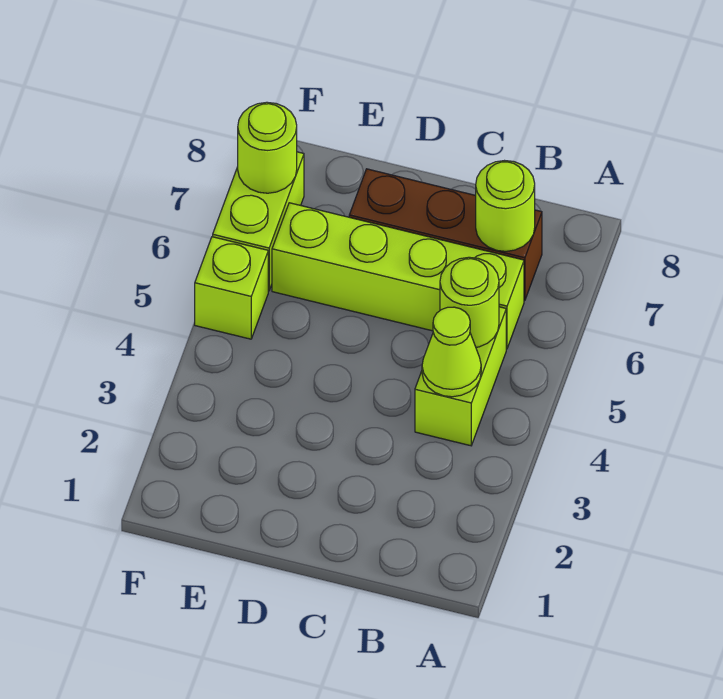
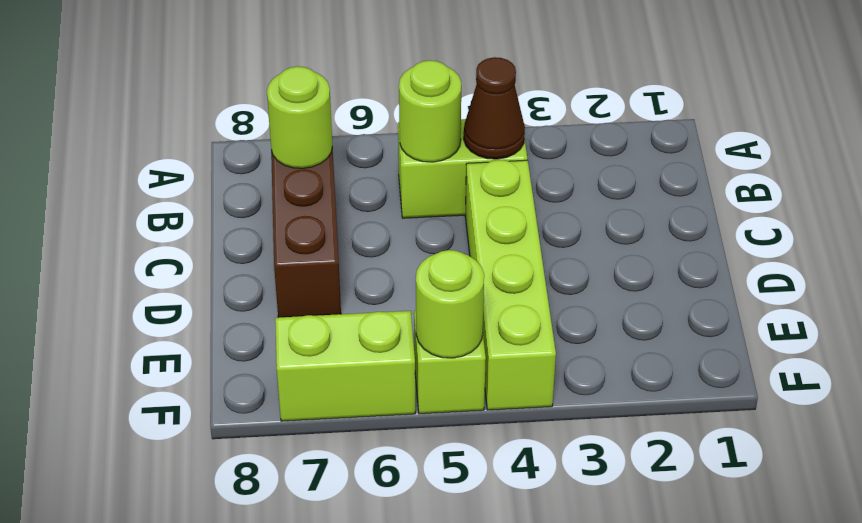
lime cone B4 level 2 -> brown cone B4 level 2
lime brick B6:E6 level 1 -> lime brick C4:F4 level 1
lime round brick F7 level 2 -> lime round brick F5 level 2

